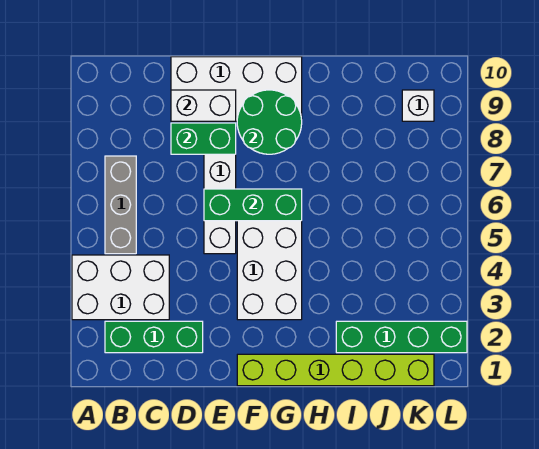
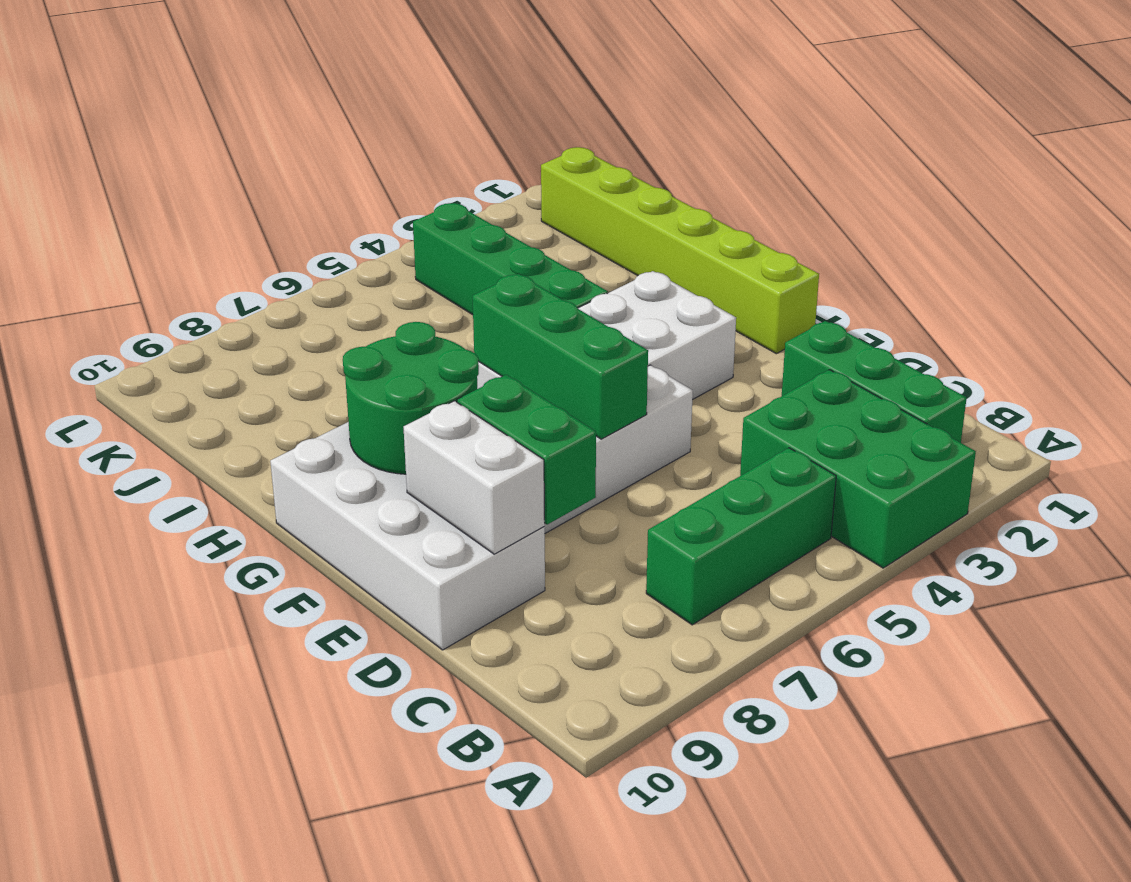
white brick A3:C4 level 1 -> green brick A3:C4 level 1
grey brick B5:B7 level 1 -> green brick B5:B7 level 1
green brick I2:L2 level 1 -> green brick H4:K4 level 1
white brick K9 level 1 -> none

